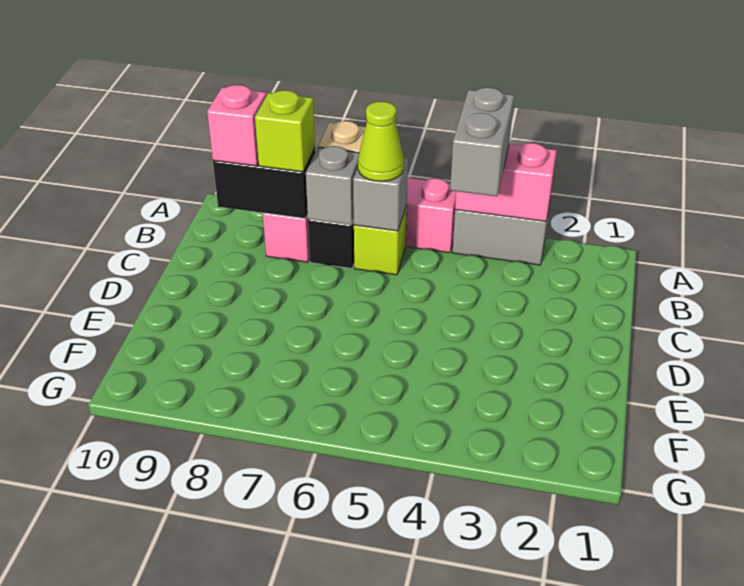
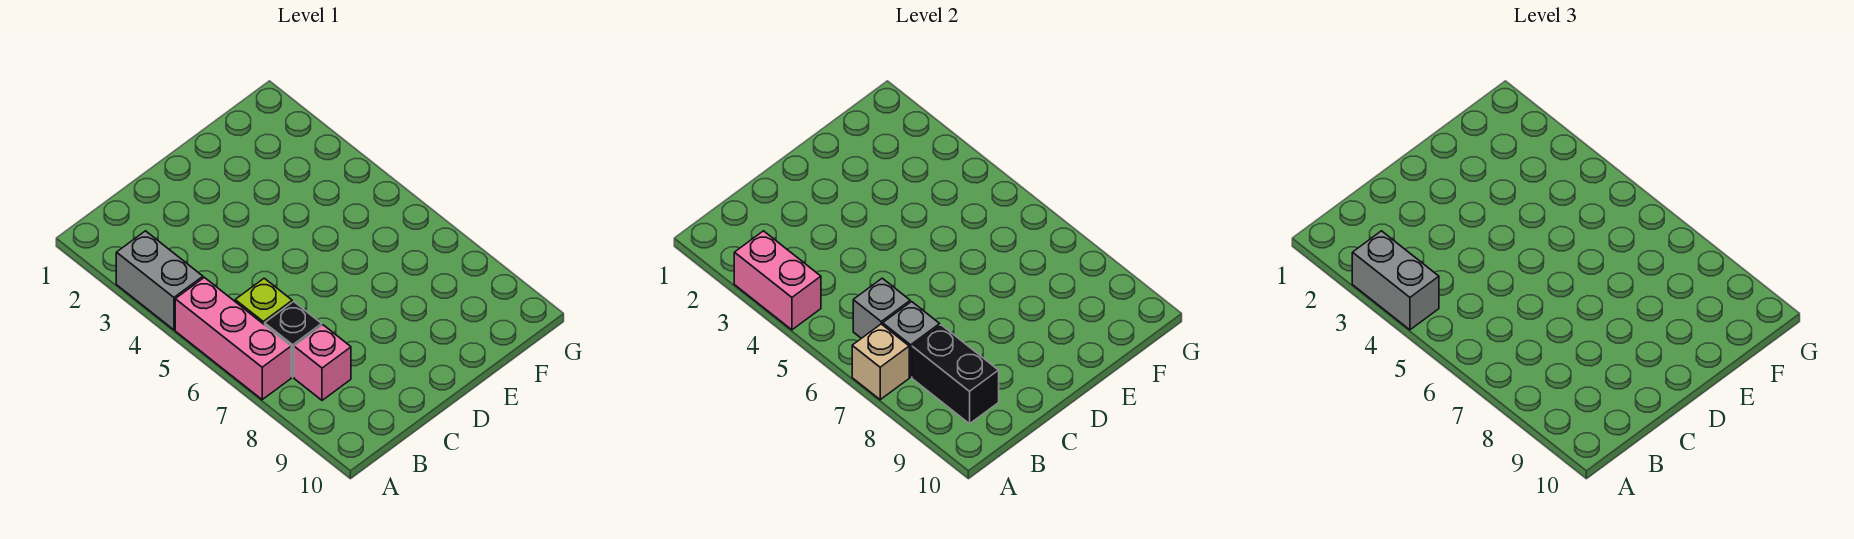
grey brick A4:B4 level 3 -> grey brick A3:A4 level 3
lime cone B6 level 3 -> none
lime brick B8 level 3 -> none
pink brick B9 level 3 -> none

